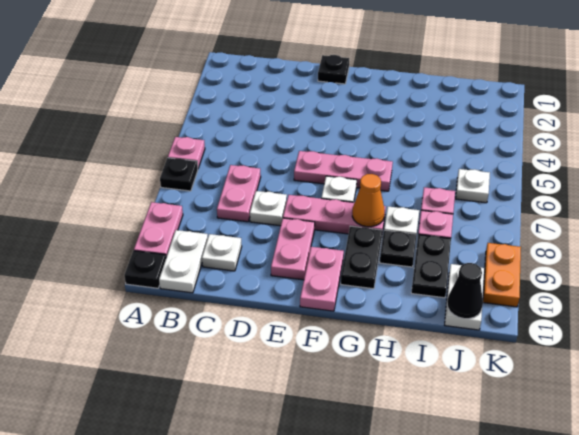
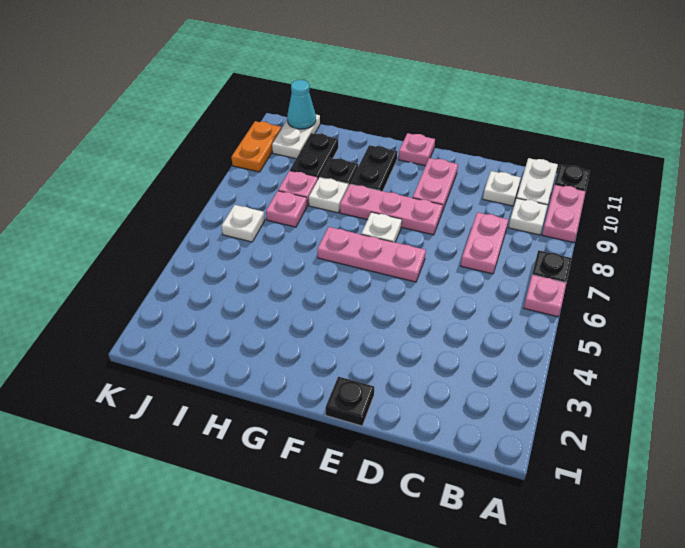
white plate D8 level 1 -> white plate B9 level 1
pink plate F10:F11 level 1 -> pink plate F11 level 1
orange cone G8 level 2 -> none
black cone J11 level 2 -> cyan cone J11 level 2

